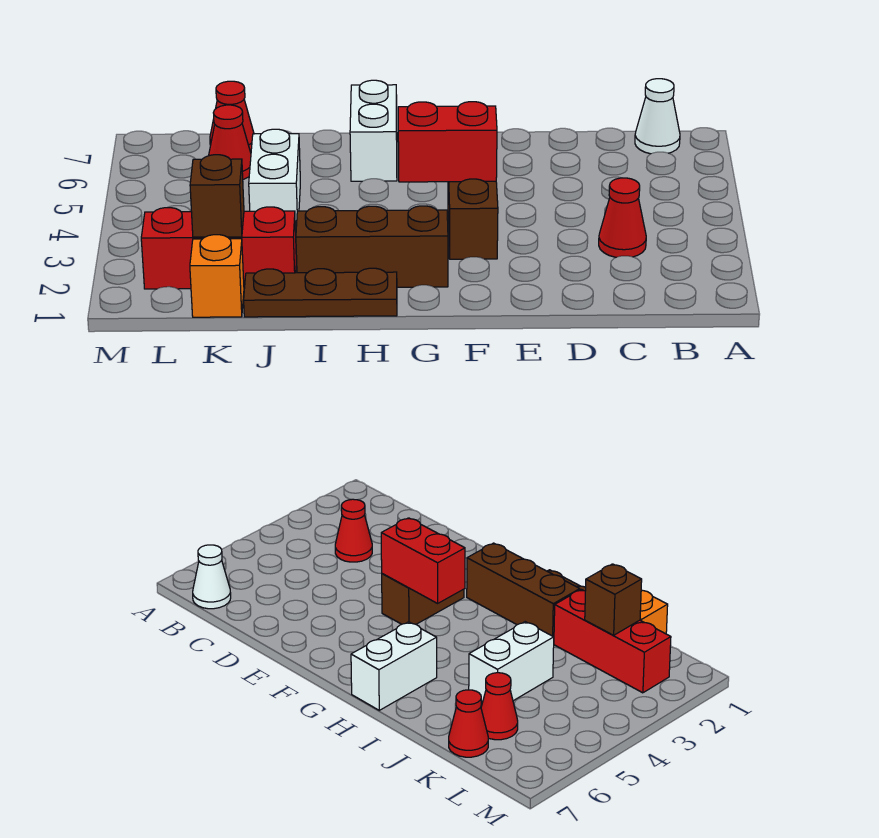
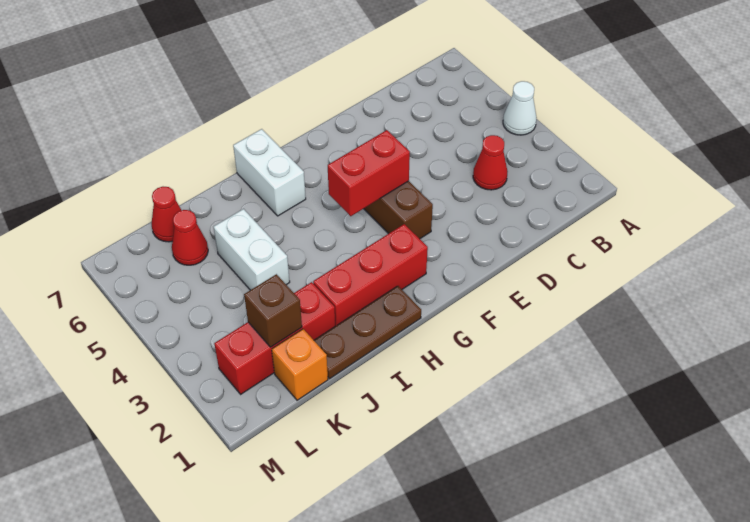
white cone B7 level 1 -> white cone A4 level 1
brown brick G2:I2 level 1 -> red brick G2:I2 level 1

